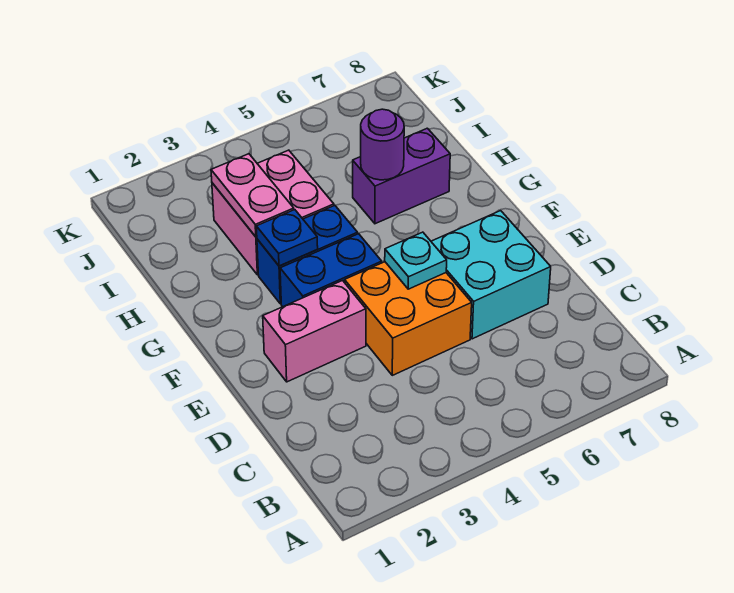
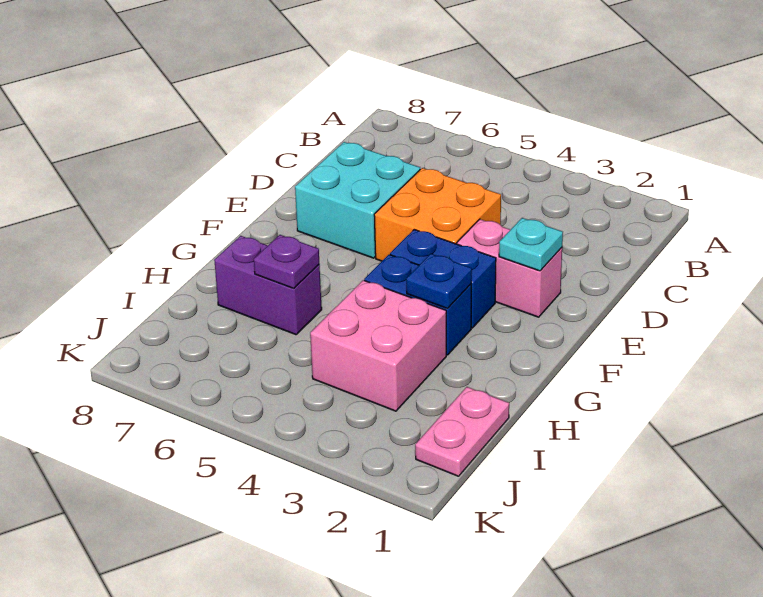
cyan plate E5 level 2 -> cyan plate E2 level 2
pink plate H3:I3 level 2 -> pink plate I1:J1 level 1
purple round brick H6 level 2 -> purple plate H6 level 2

